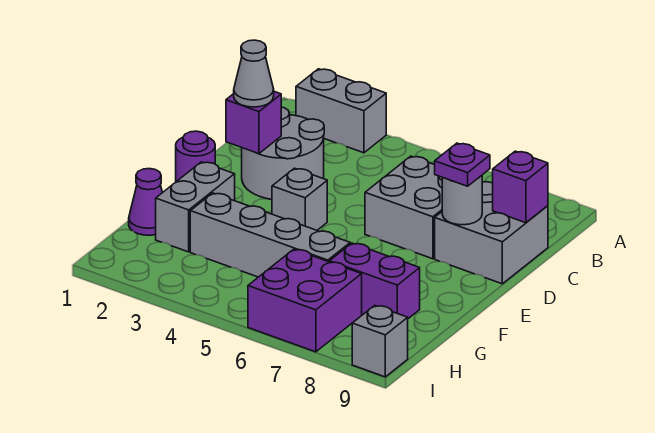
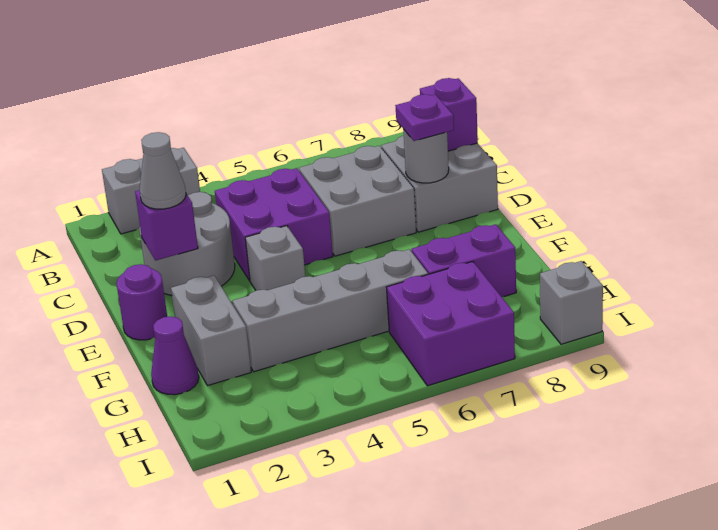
none -> purple brick C4:D5 level 1

